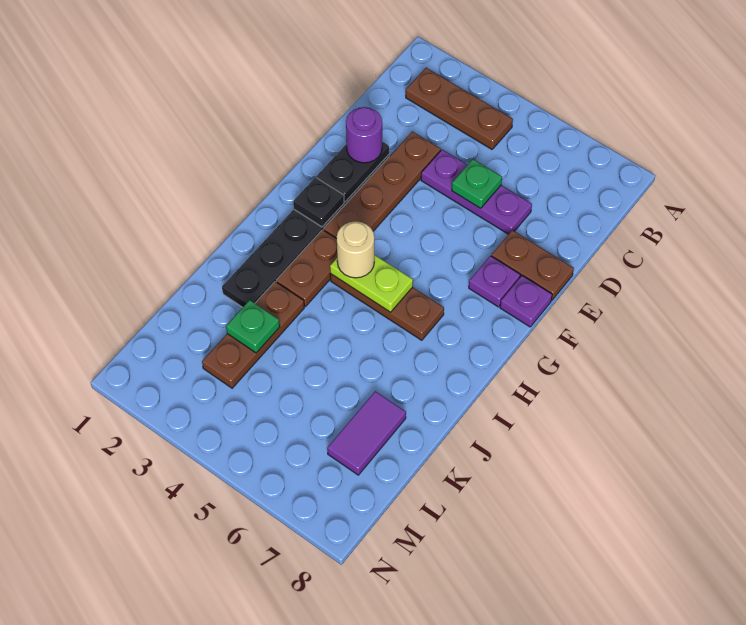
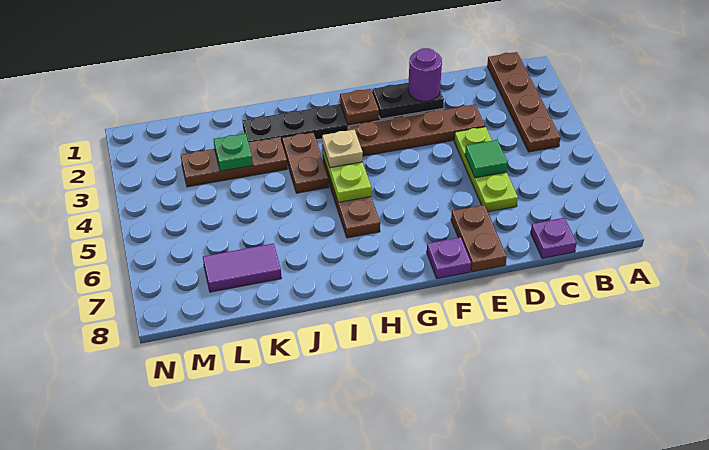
brown plate B2:B4 level 1 -> brown plate B1:B4 level 1
purple plate D4:D6 level 1 -> lime plate D4:D6 level 1
green plate D5 level 2 -> green tile D5 level 2
purple plate F7 level 1 -> purple plate C8 level 1
black plate G2 level 2 -> brown plate G2 level 2
brown plate H3:I3 level 1 -> brown plate I3:I4 level 1
tan round brick H4 level 3 -> tan plate H4 level 3

